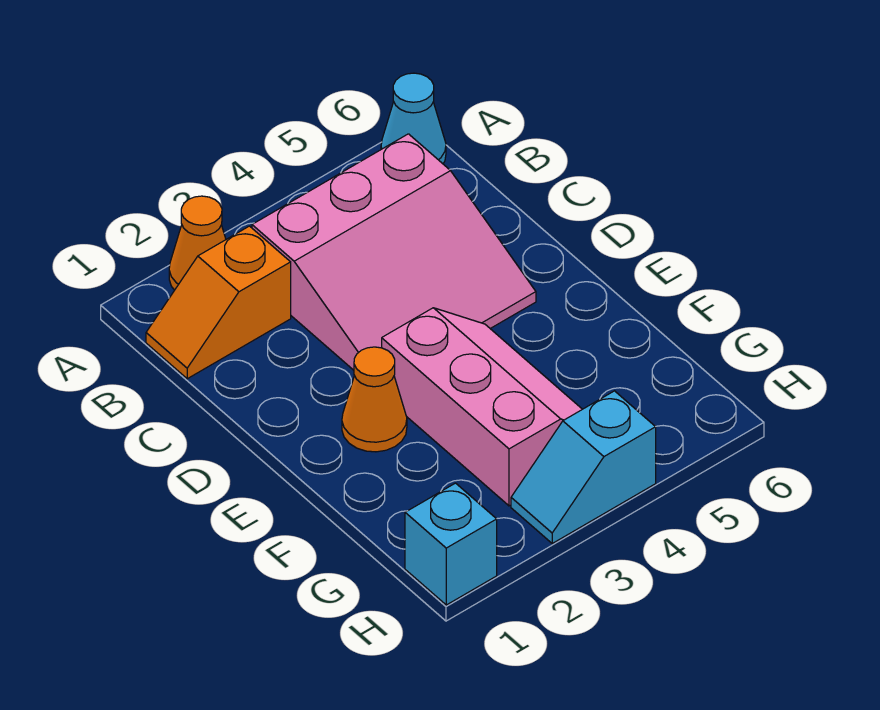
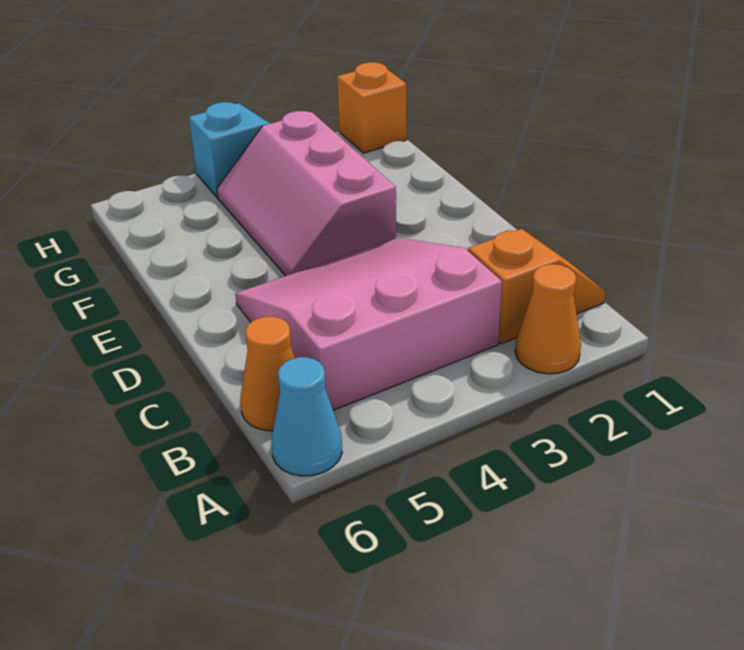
orange cone E2 level 1 -> orange cone B6 level 1
cyan brick H1 level 1 -> orange brick H1 level 1

